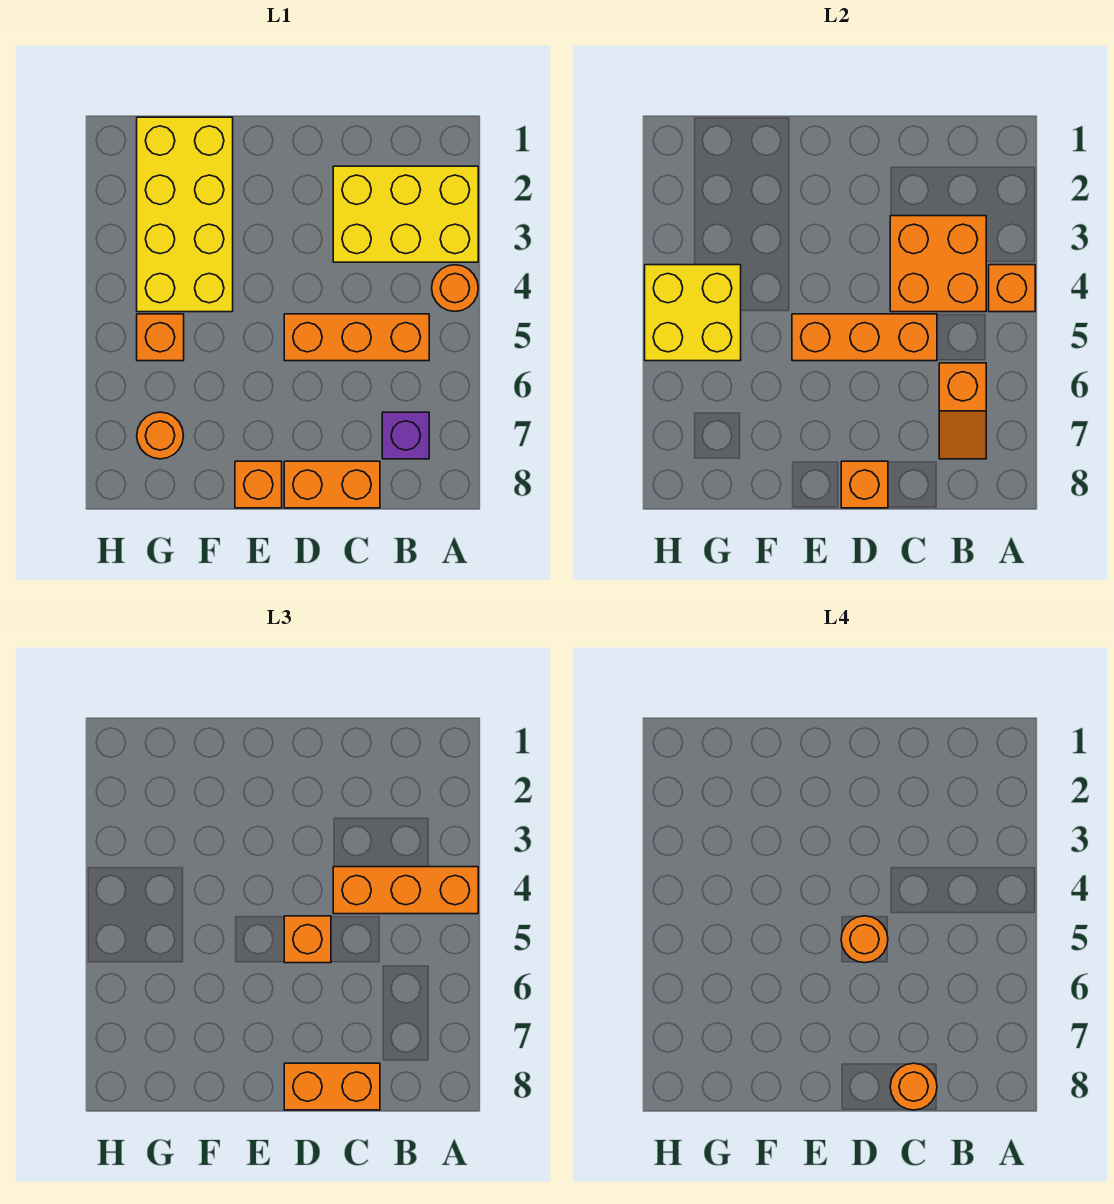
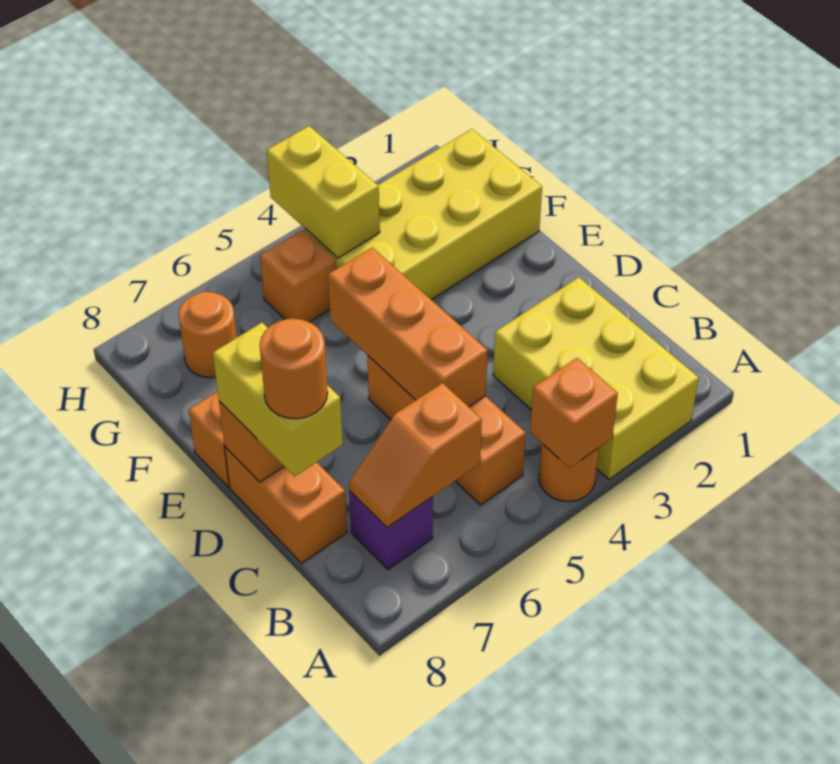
orange brick A4:C4 level 3 -> none
orange brick B3:C4 level 2 -> none
orange brick C8:D8 level 3 -> yellow brick C8:D8 level 3
orange brick D5 level 3 -> none
orange round brick D5 level 4 -> none
yellow brick G4:H5 level 2 -> yellow brick G4:H4 level 2

